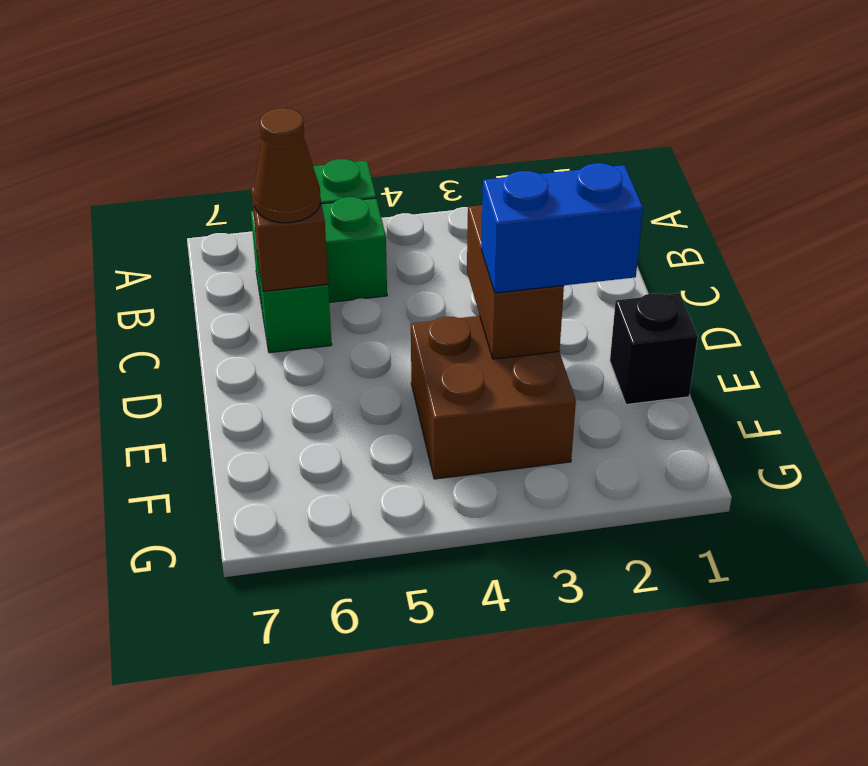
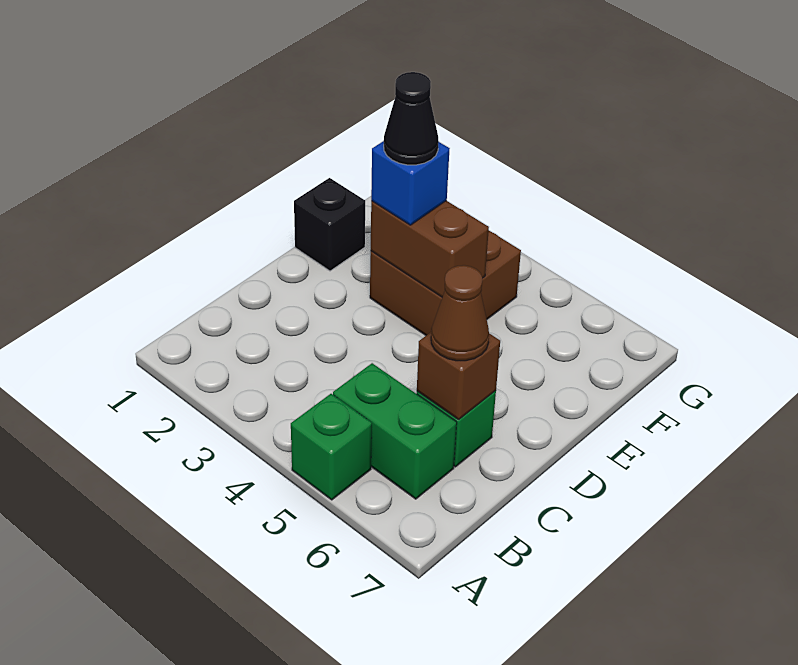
brown brick D3:E3 level 2 -> brown brick E3:E4 level 2
blue brick E2:E3 level 3 -> blue brick E3 level 3
none -> black cone E3 level 4

